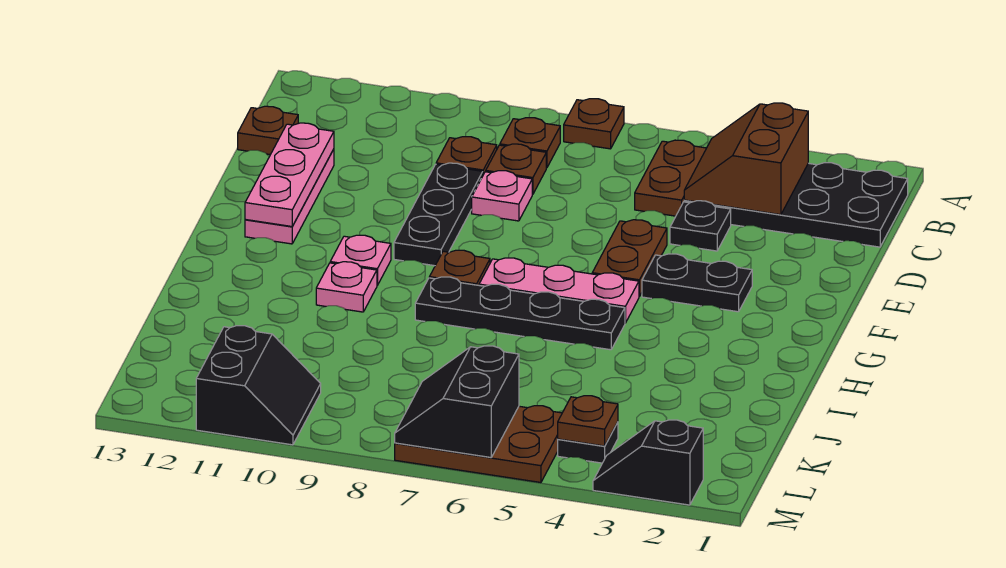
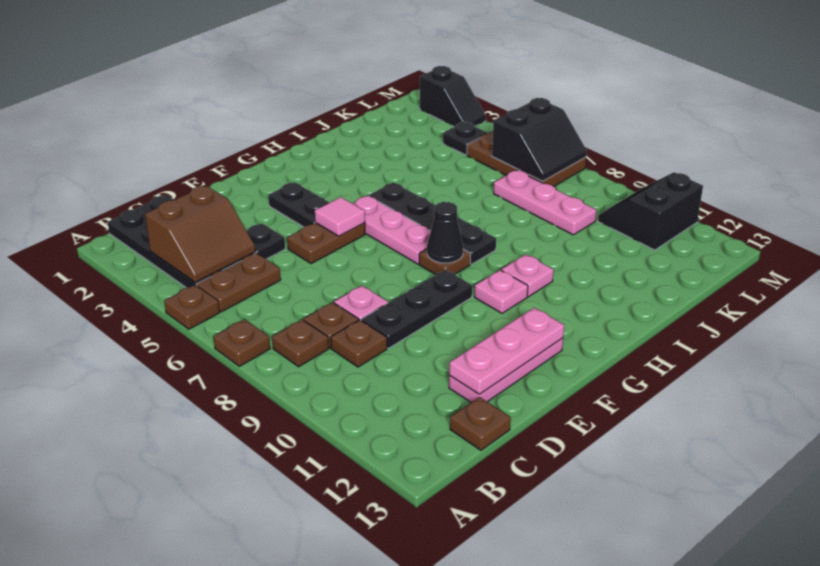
none -> pink tile F5 level 2
none -> black cone G8 level 2
none -> pink plate K7:K9 level 1
brown plate L4 level 2 -> brown plate A5 level 1

